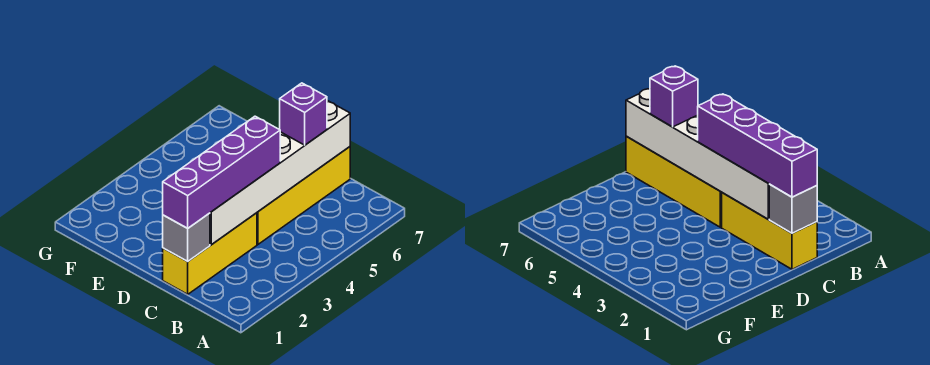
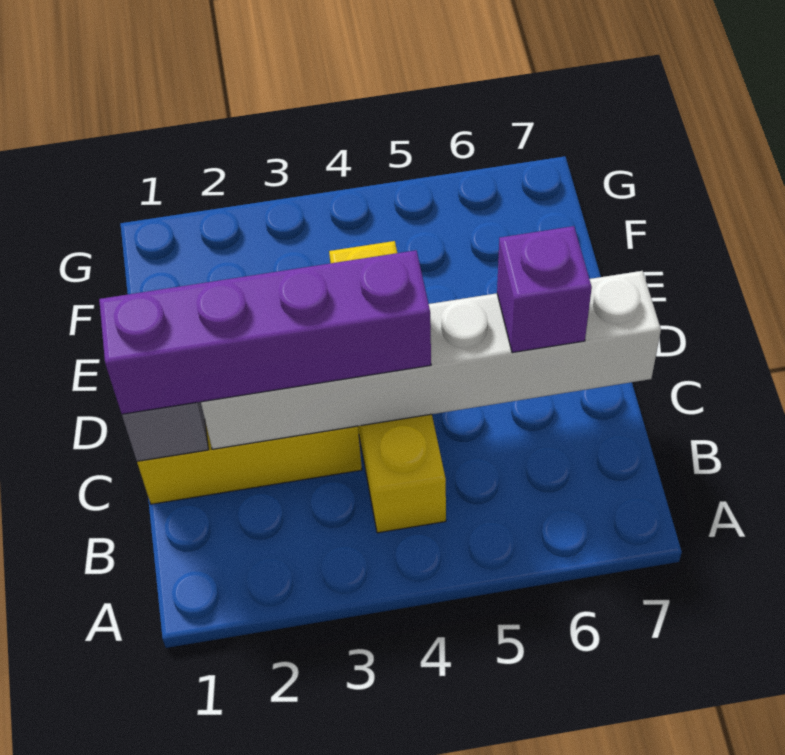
yellow brick C4:C7 level 1 -> yellow brick B4:E4 level 1

